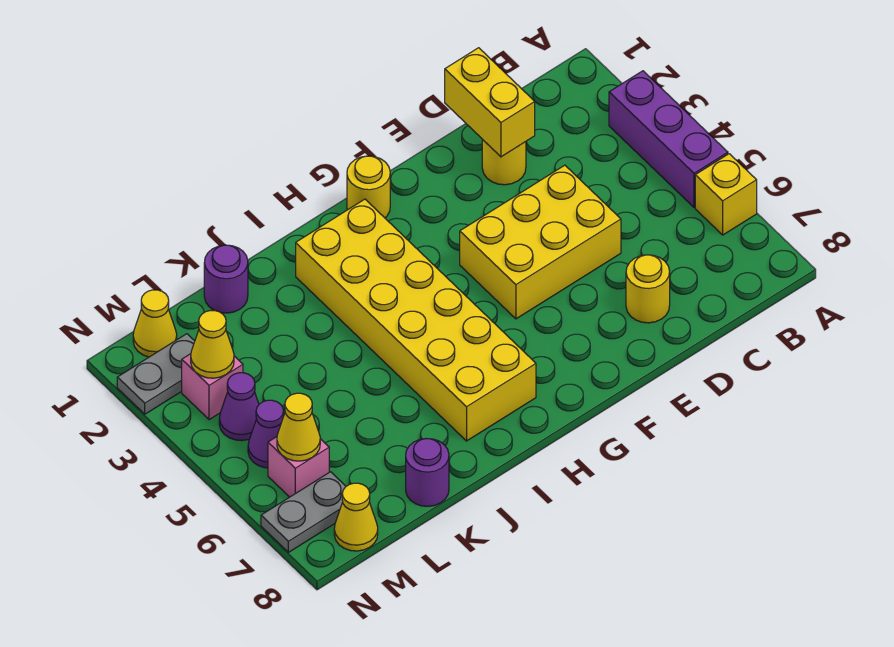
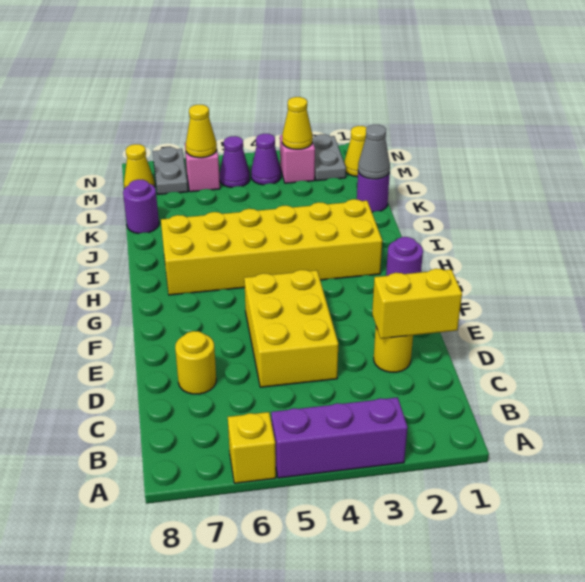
yellow round brick G1 level 1 -> purple round brick G1 level 1
none -> grey cone K1 level 2

